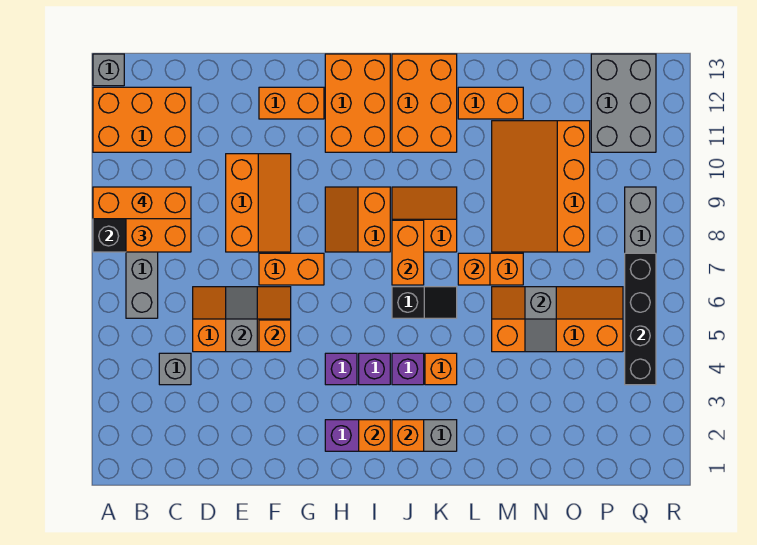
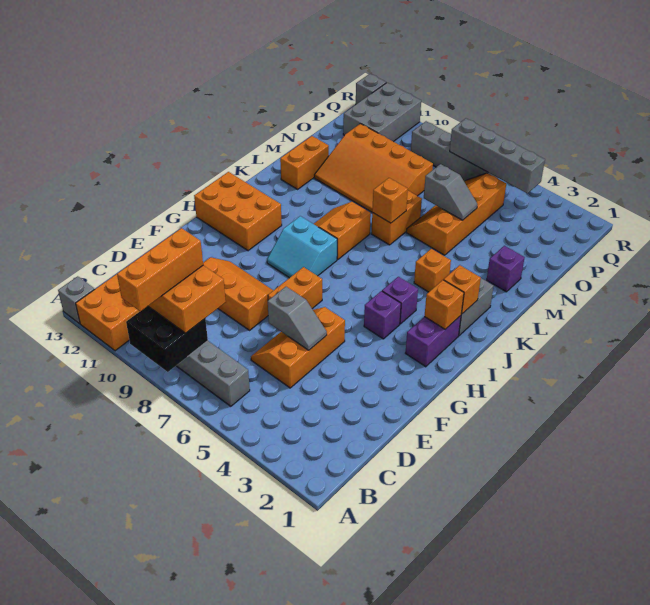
grey brick C4 level 1 -> grey brick R13 level 1
grey slope E5:E6 level 2 top 5 -> grey slope E5:E6 level 2 top 6
orange brick F5 level 2 -> none
orange brick F12:G12 level 1 -> none
orange slope H8:I9 level 1 top I -> cyan slope H8:I9 level 1 top I
purple brick J4 level 1 -> purple brick M2 level 1
black slope J6:K6 level 1 top J -> none
orange brick J7:J8 level 2 -> none
orange brick J11:K13 level 1 -> none
grey brick P11:Q13 level 1 -> grey brick P11:R12 level 1
black brick Q4:Q7 level 2 -> grey brick Q4:Q7 level 2

